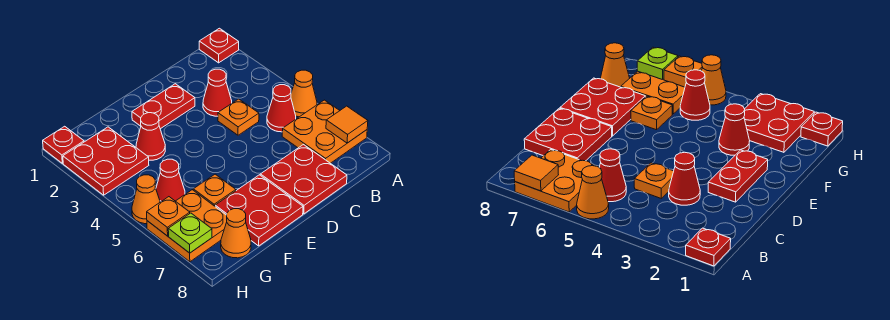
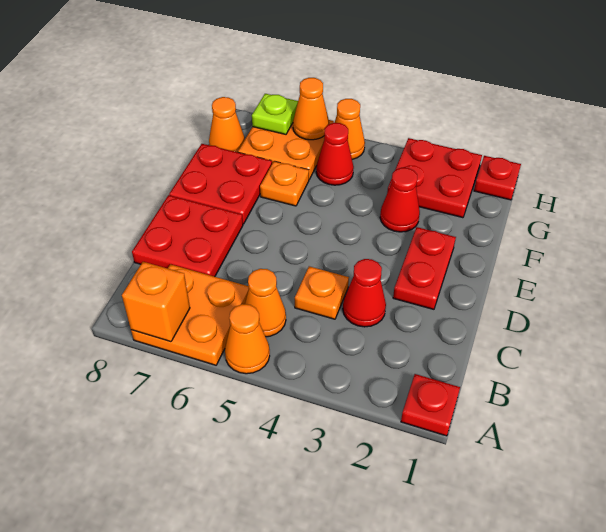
orange tile A7 level 2 -> orange brick A7 level 2
red cone B5 level 1 -> orange cone B5 level 1
orange plate H6 level 2 -> orange cone H6 level 2

